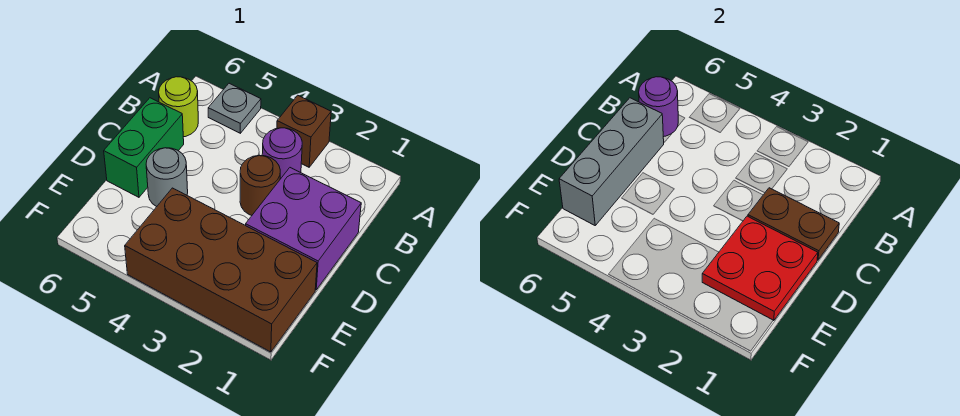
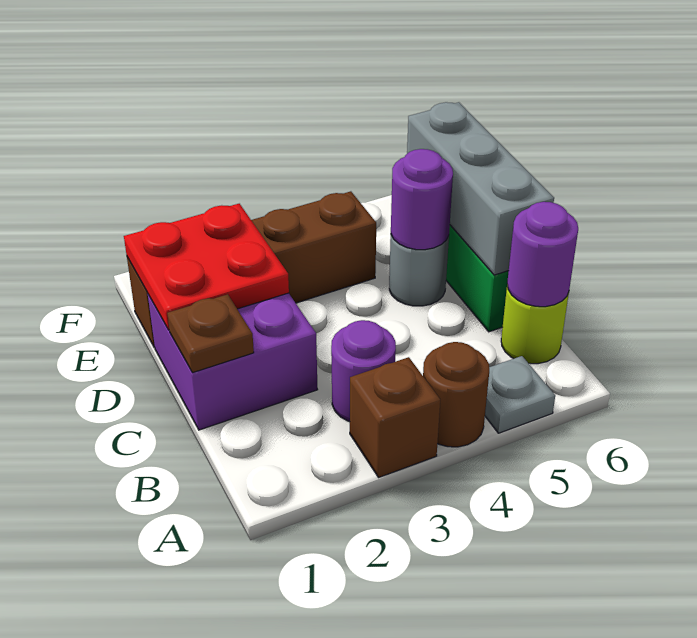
brown plate C1:C2 level 2 -> brown plate C1 level 2
brown round brick C3 level 1 -> brown round brick A4 level 1
none -> purple round brick D5 level 2
brown brick E1:F4 level 1 -> brown brick E1:E4 level 1

